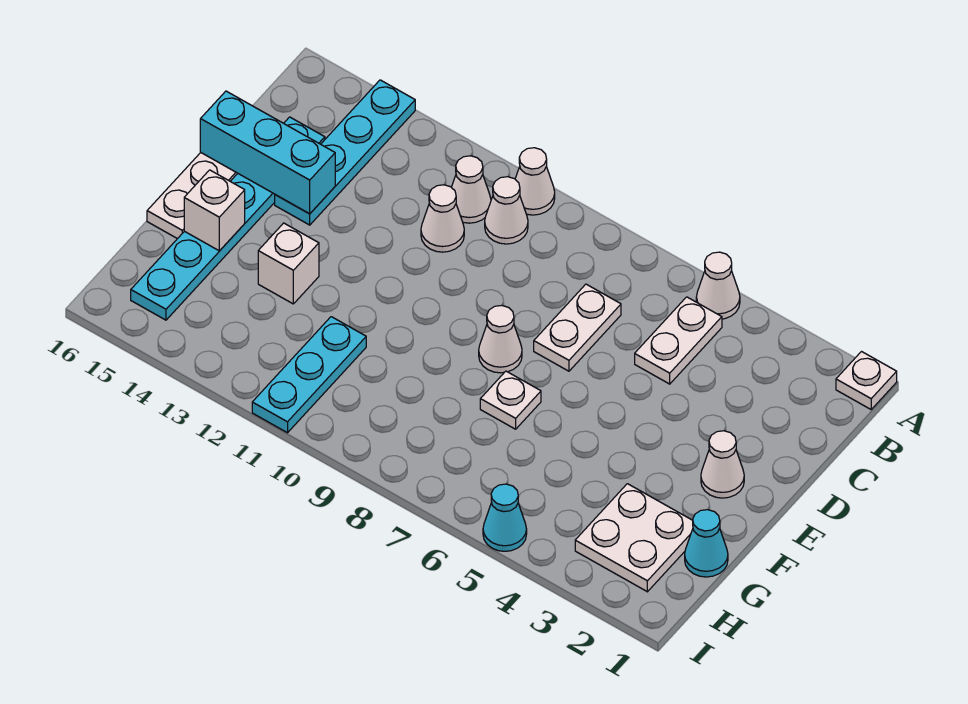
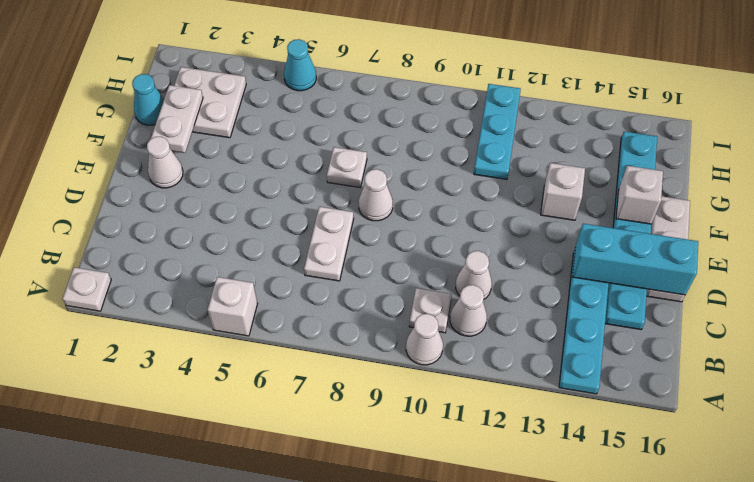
white cone A5 level 1 -> white brick A5 level 1
white plate B5:C5 level 1 -> white plate F2:G2 level 2
white cone B10 level 1 -> white plate B10 level 1

